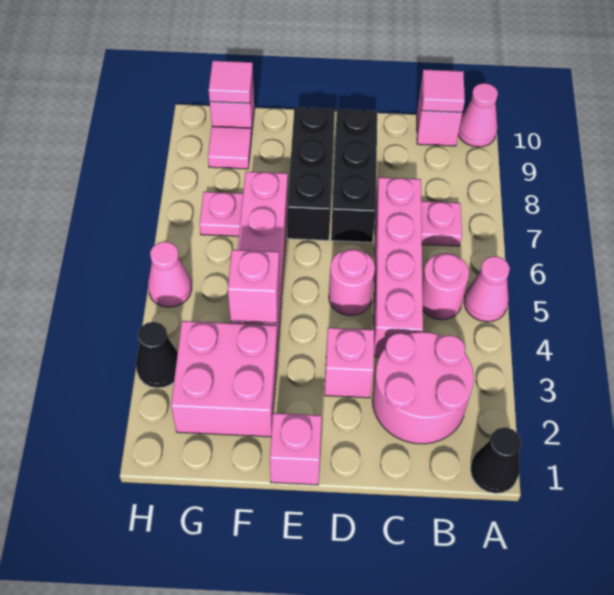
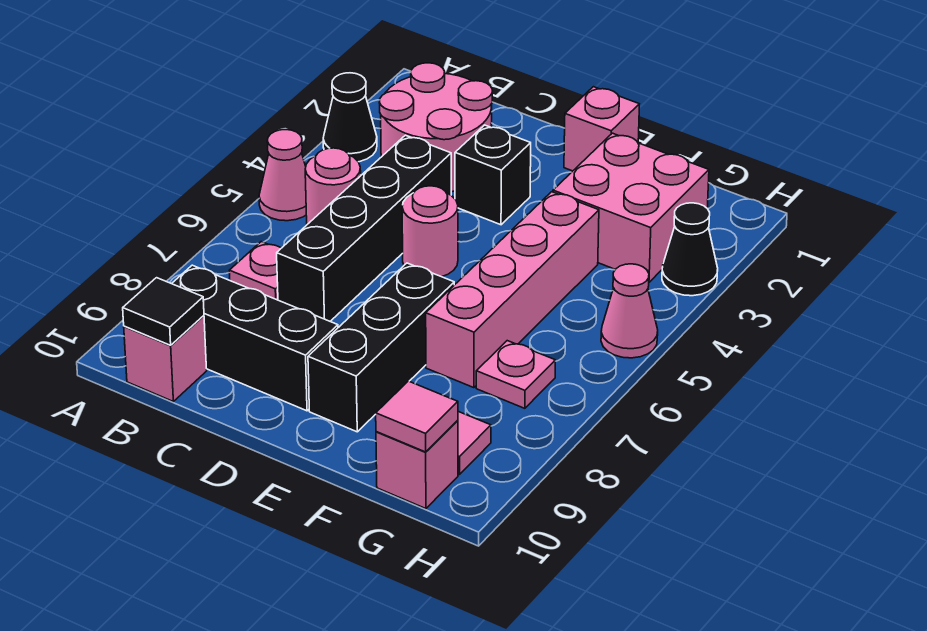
black cone A1 level 1 -> black cone A3 level 1
pink cone A10 level 1 -> none
pink tile B10 level 2 -> black tile B10 level 2
pink brick C4:C7 level 1 -> black brick C4:C7 level 1
pink brick D3 level 1 -> black brick D3 level 1
black brick D7:D9 level 1 -> black brick B9:D9 level 1
pink brick F4 level 2 -> none

